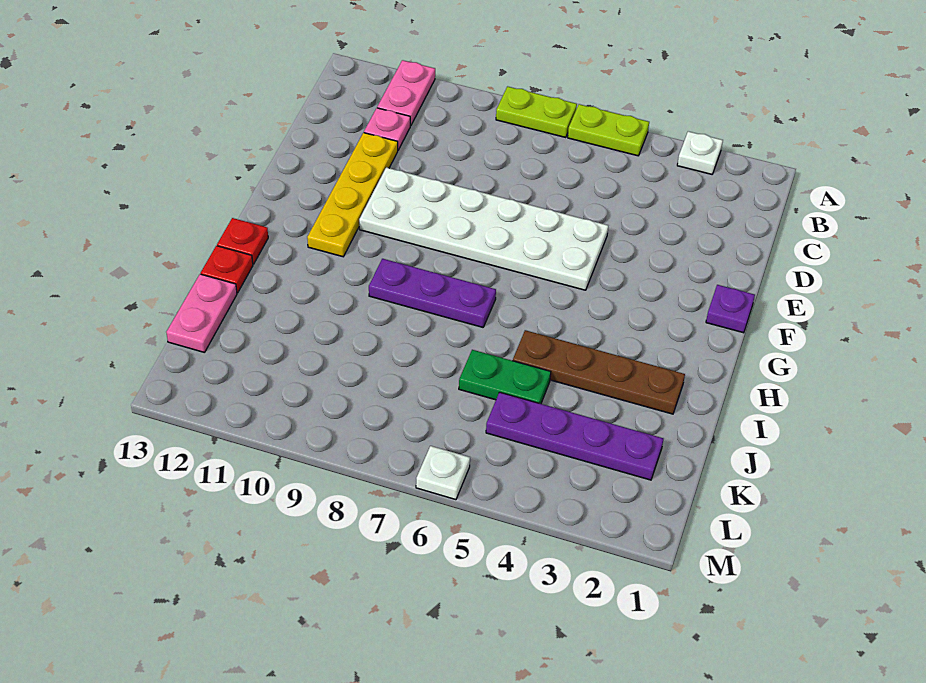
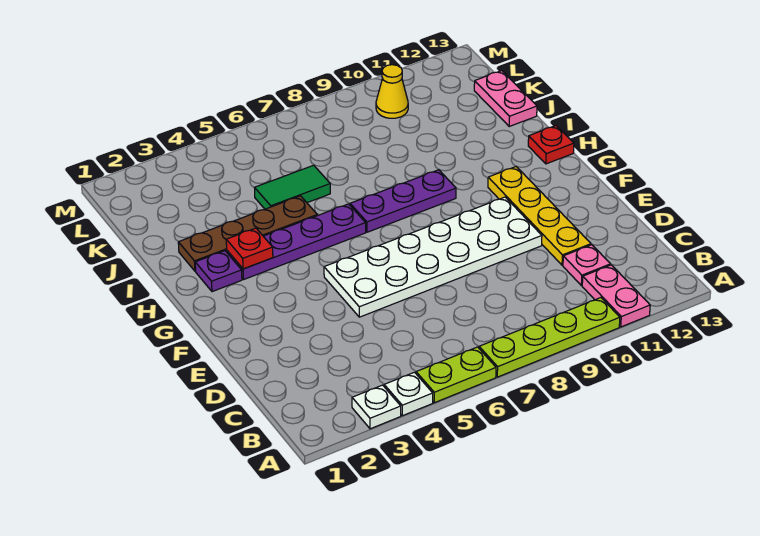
lime plate A7:A8 level 1 -> lime plate A7:A10 level 1
purple plate F1 level 1 -> purple plate H2 level 1
red plate I13 level 1 -> red plate H3 level 2
green plate J5:J6 level 1 -> green tile J5:J6 level 1
purple plate K2:K5 level 1 -> purple plate H3:H6 level 1
none -> yellow cone L10 level 1
white plate M6 level 1 -> white plate A4 level 1

